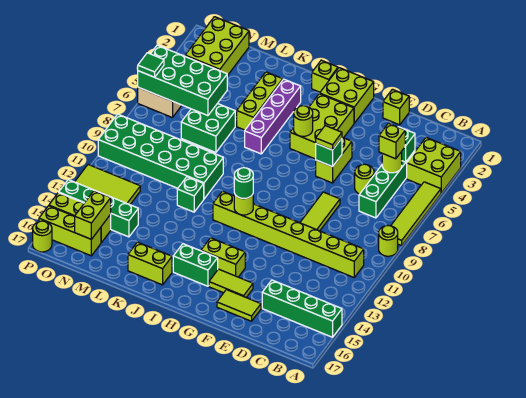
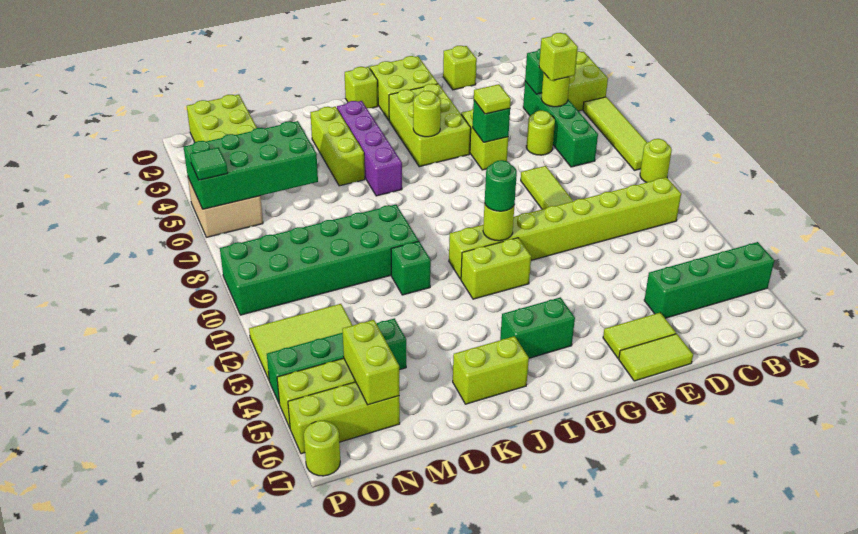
lime tile F15:G15 level 1 -> lime tile E17:F17 level 1
lime brick G14:H14 level 1 -> lime brick H12:I12 level 1
green brick L6:M7 level 1 -> none

